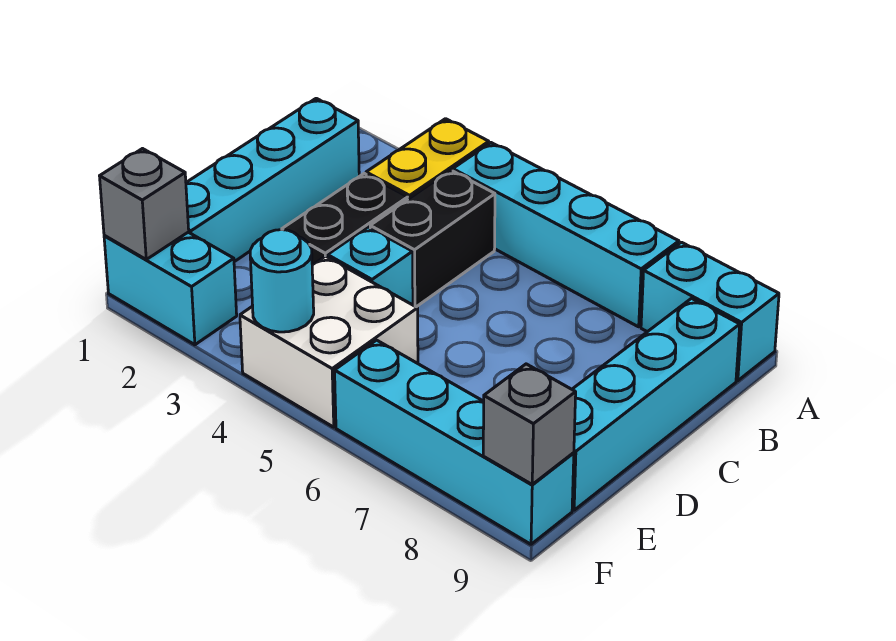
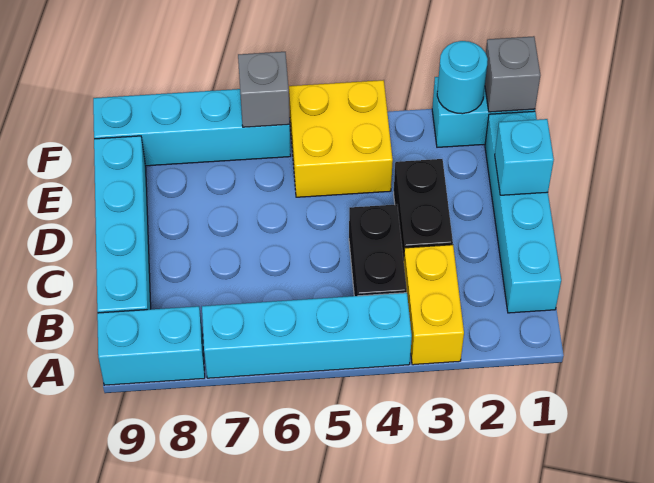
cyan brick D4 level 1 -> cyan brick D1 level 2
white brick E4:F5 level 1 -> yellow brick E4:F5 level 1
cyan round brick F4 level 2 -> cyan round brick F2 level 2
grey brick F9 level 2 -> grey brick F6 level 2

